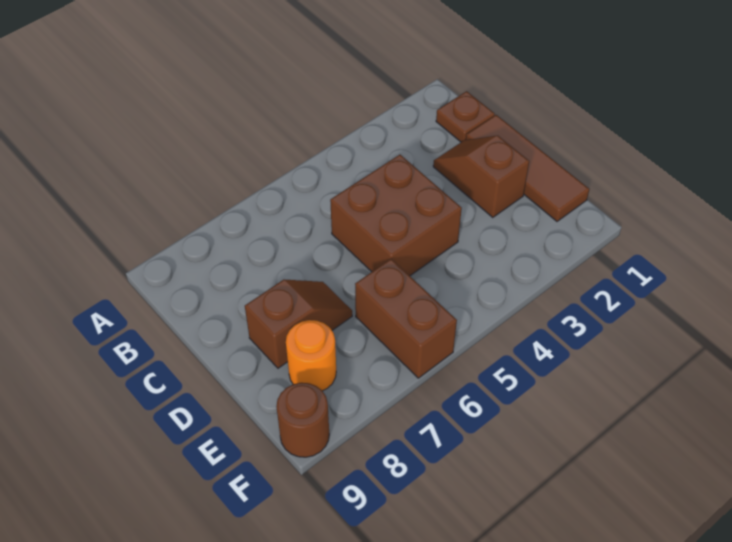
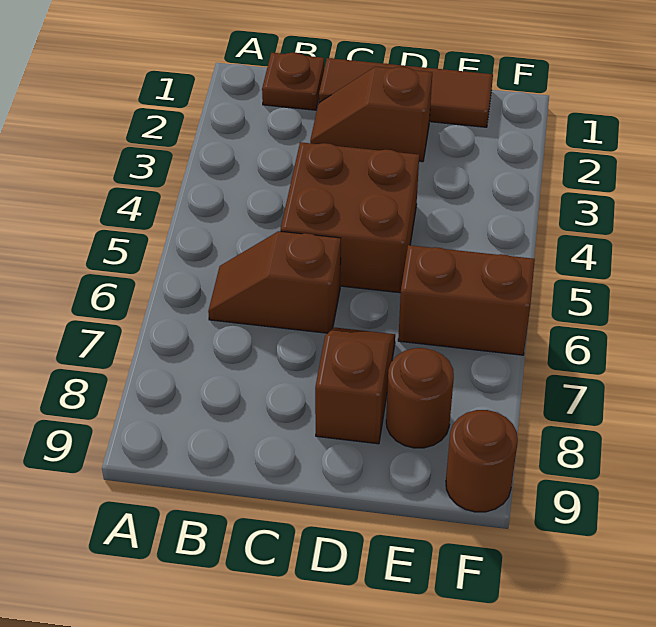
none -> brown slope B6:C6 level 1 top C
orange round brick E8 level 1 -> brown round brick E8 level 1

